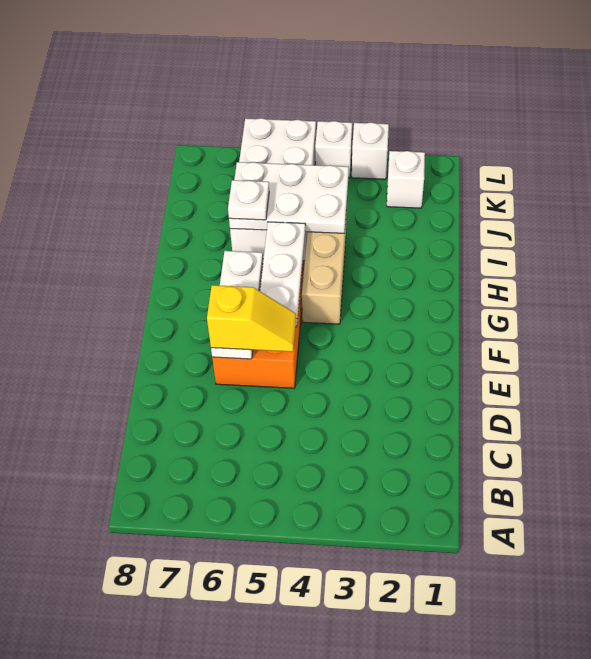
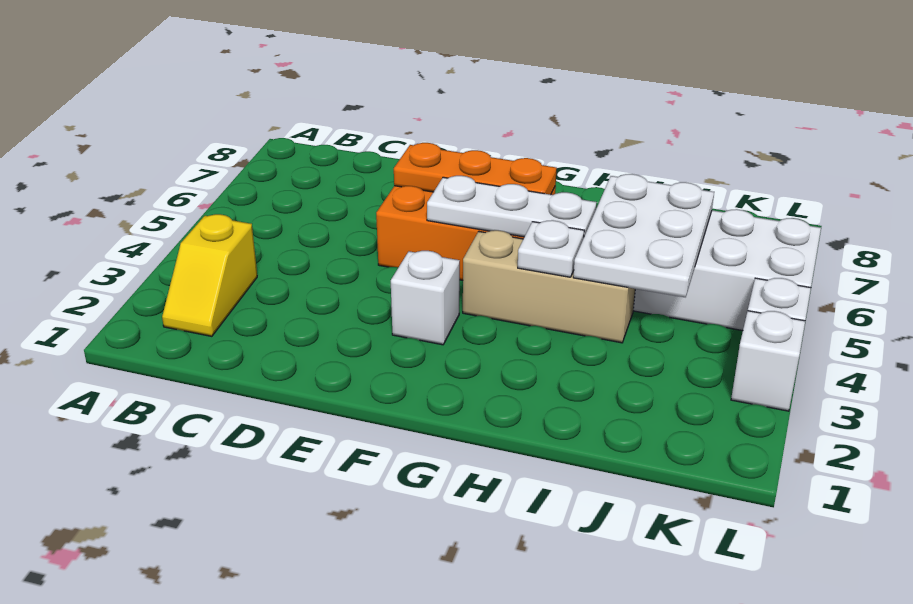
yellow slope E5:E6 level 3 top 6 -> yellow slope B2:B3 level 1 top 3
white plate E6:G6 level 2 -> orange plate E6:G6 level 2
white plate I6 level 3 -> white plate H4 level 2
white brick K2 level 1 -> white brick F3 level 1

